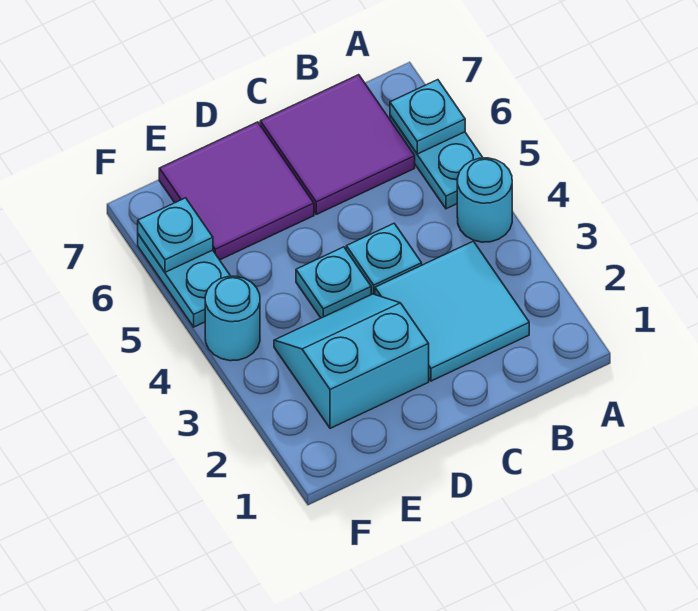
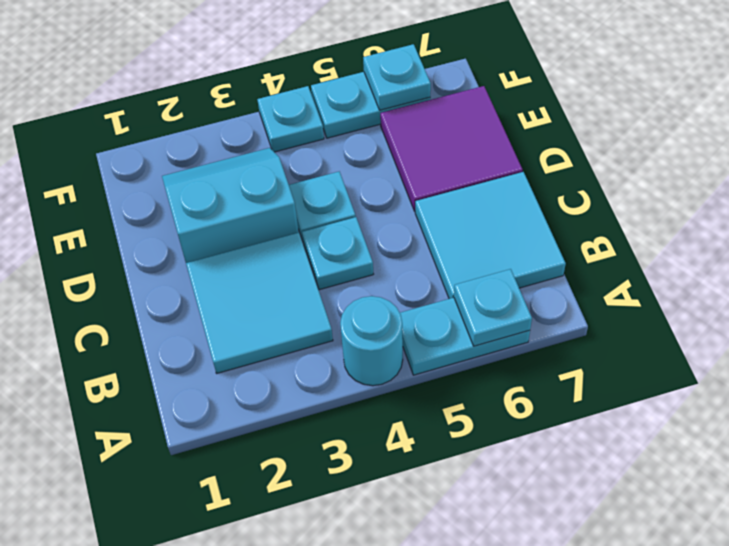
purple tile B6:C7 level 1 -> cyan tile B6:C7 level 1
cyan slope D2:E3 level 1 top 2 -> cyan slope D2:E3 level 1 top D
cyan round brick F4 level 1 -> cyan plate F4 level 1

